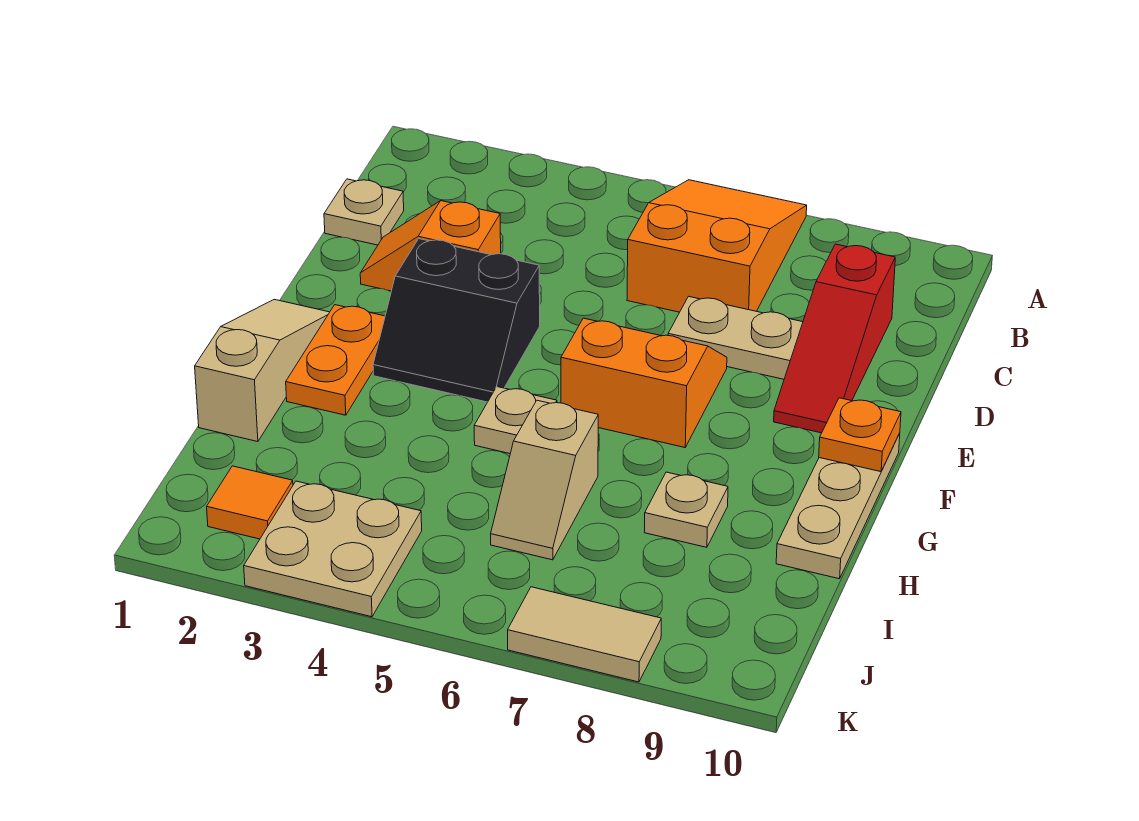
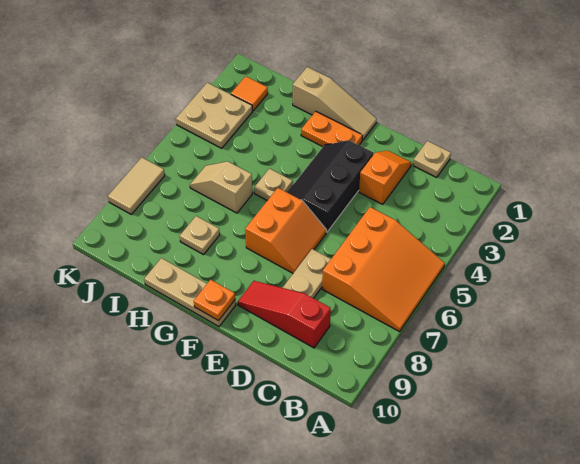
orange slope A6:C7 level 1 top C -> orange slope A5:C7 level 1 top C
black slope E3:F4 level 1 top E -> black slope E3:F5 level 1 top E

